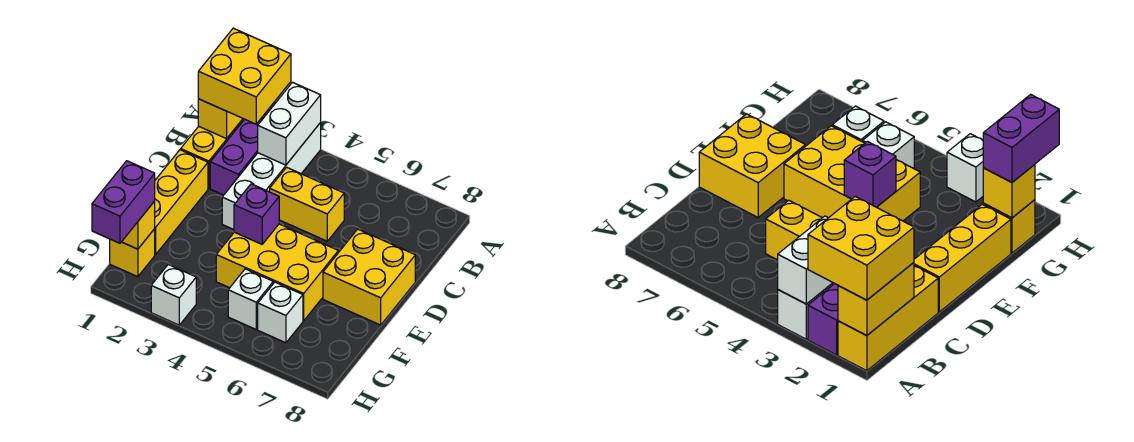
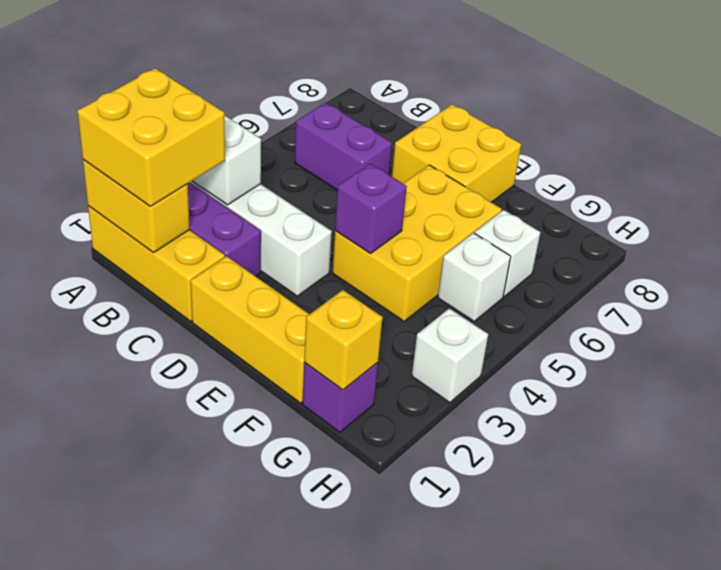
yellow brick C4:C5 level 1 -> none
yellow brick G1 level 1 -> purple brick G1 level 1
purple brick G1:H1 level 3 -> purple brick B6:C6 level 1

